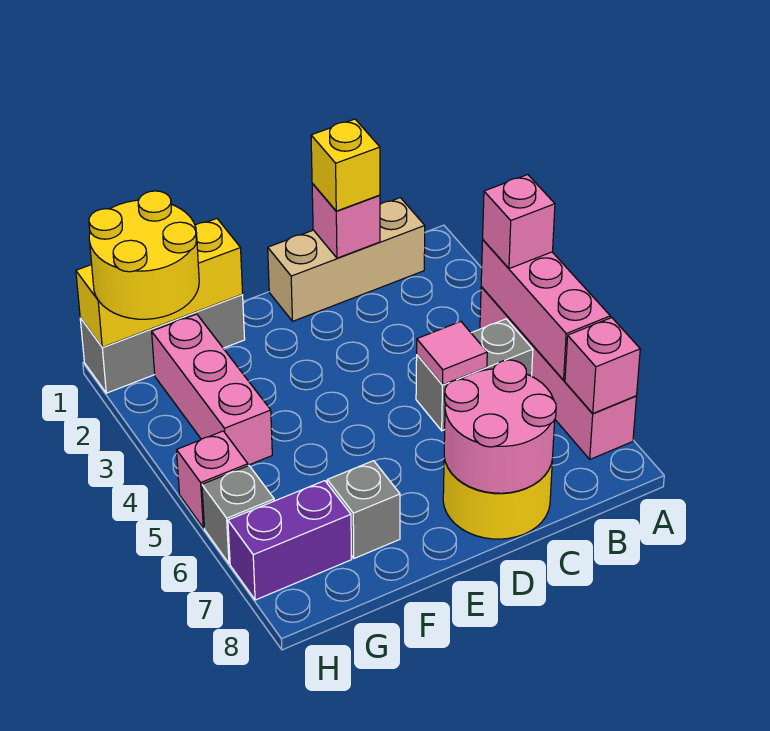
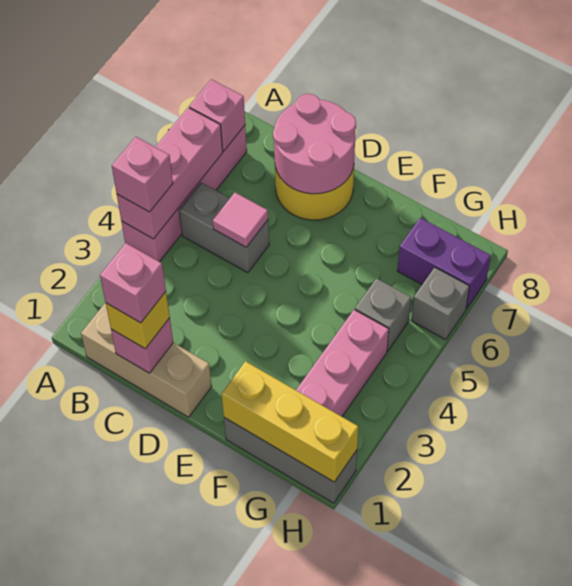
grey brick F7 level 1 -> grey brick G5 level 1
yellow round brick G1:H2 level 3 -> none
pink brick H5 level 1 -> pink brick C1 level 4

